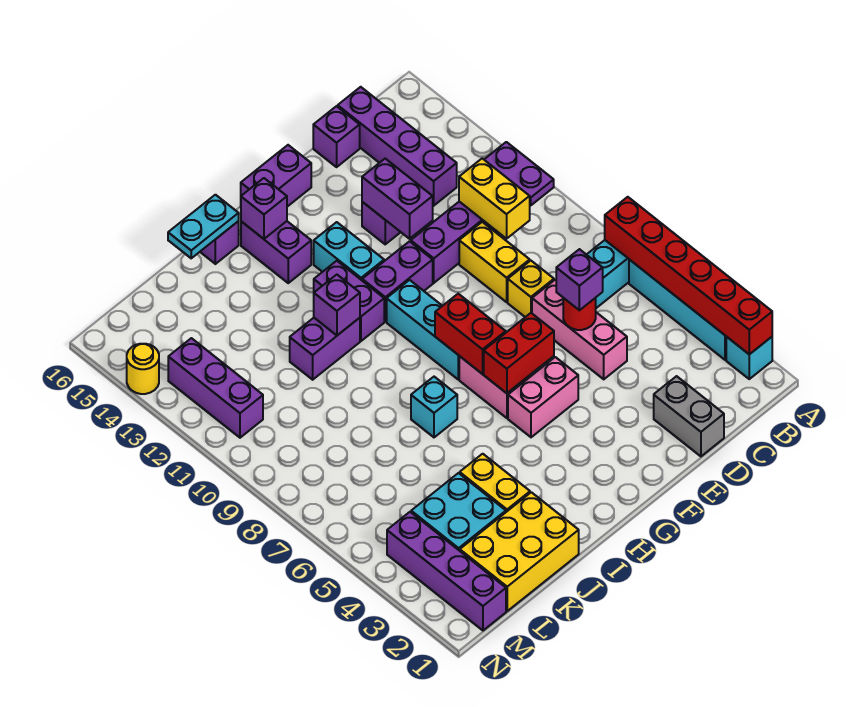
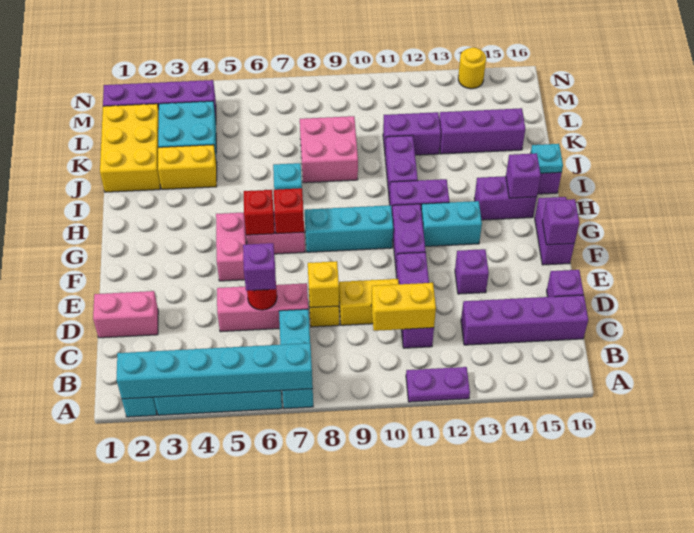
red brick A2:A7 level 2 -> cyan brick A2:A7 level 2
grey brick D1:D2 level 1 -> pink brick D1:D2 level 1
none -> yellow brick D8 level 2
purple brick E12:E13 level 2 -> purple brick K11:K12 level 1
red brick F6:G6 level 2 -> red brick G6 level 2
red brick G7:G8 level 2 -> red brick G7 level 2
purple brick I11 level 2 -> purple brick F16 level 2
cyan plate I16:J16 level 2 -> cyan plate I16 level 2
none -> pink brick J8:K9 level 1
purple brick M11:M13 level 1 -> purple brick K13:K15 level 1

